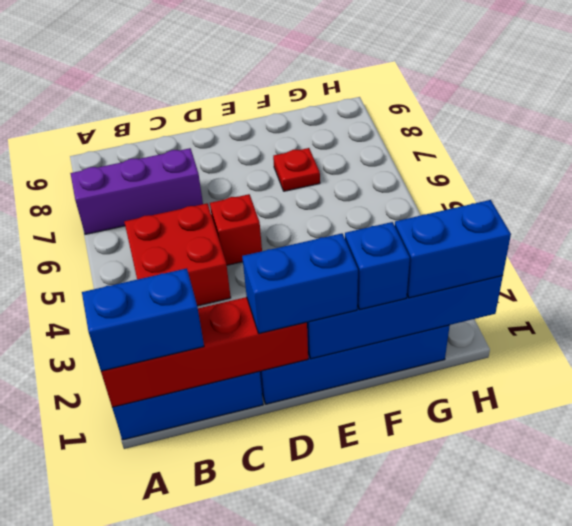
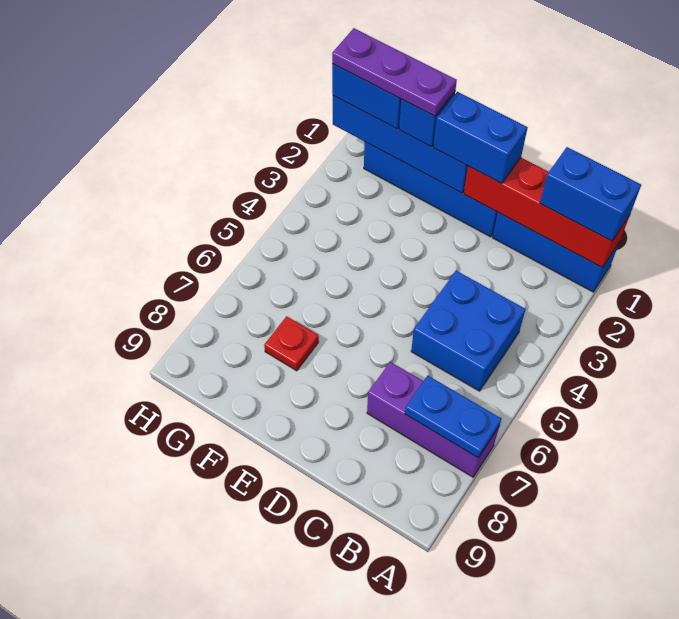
none -> blue plate A7:B7 level 2
red brick B4:C5 level 1 -> blue brick B4:C5 level 1
red brick D5 level 1 -> none
none -> purple plate F1:H1 level 4

